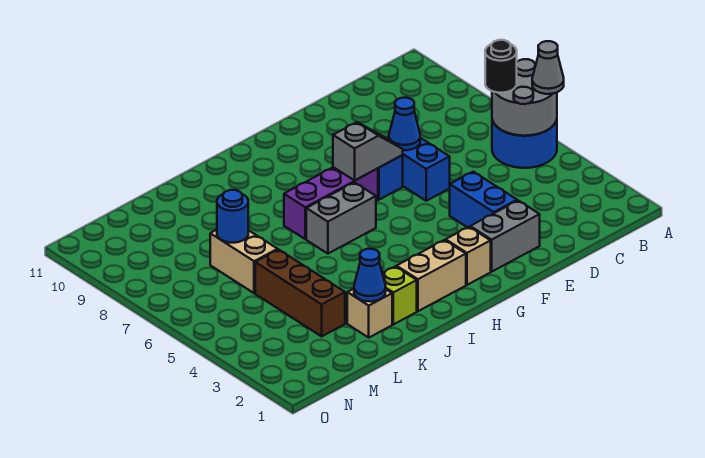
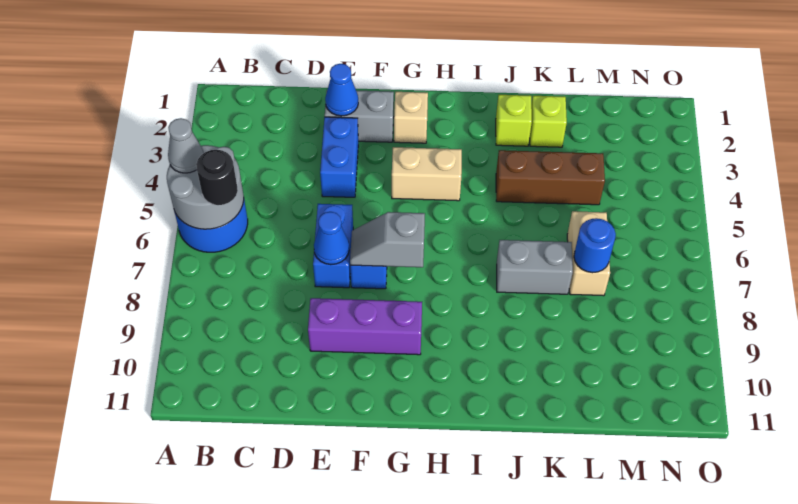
purple brick G7:I7 level 1 -> purple brick E9:G9 level 1
tan brick H2:I2 level 1 -> tan brick G4:H4 level 1
grey brick H6:I6 level 1 -> grey brick J7:K7 level 1
tan brick K2 level 1 -> lime brick K2 level 1
blue cone K2 level 2 -> blue cone E2 level 2
brown brick L3:L5 level 1 -> brown brick J4:L4 level 1

